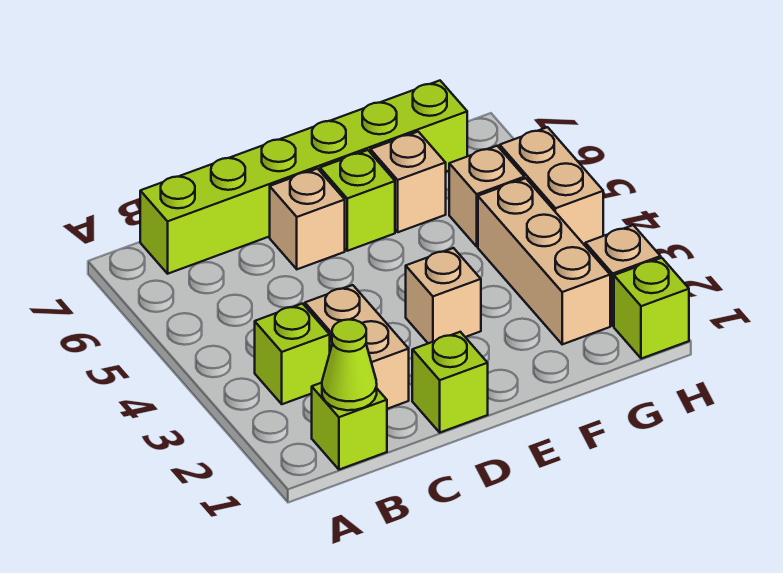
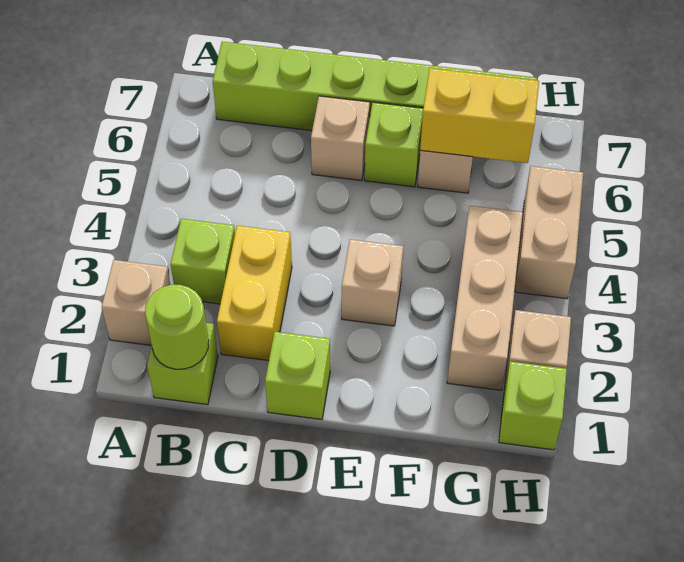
lime cone B1 level 2 -> lime round brick B1 level 2
tan brick C2:C3 level 1 -> yellow brick C2:C3 level 1
none -> yellow brick F6:G6 level 2
tan brick G5 level 1 -> tan brick A2 level 1

